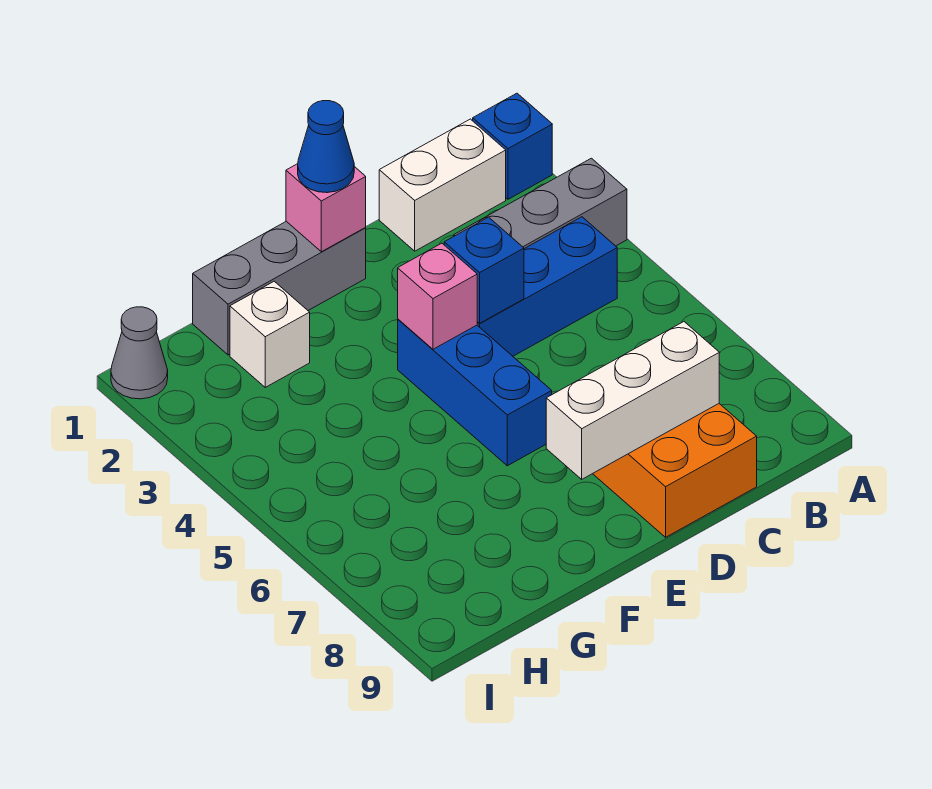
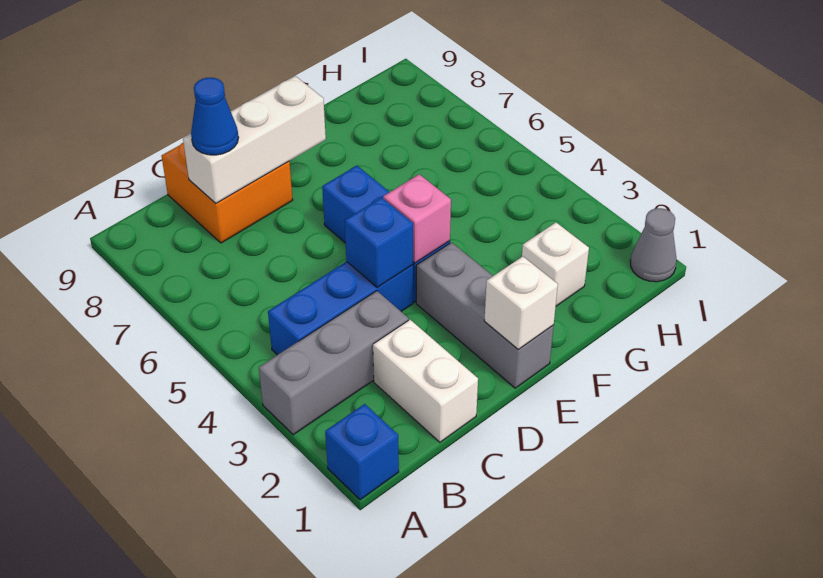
white brick B1:C1 level 1 -> white brick C1:C2 level 1
grey brick E1:G1 level 1 -> grey brick E1:E3 level 1
pink brick E1 level 2 -> white brick E1 level 2
blue cone E1 level 3 -> blue cone C8 level 3

